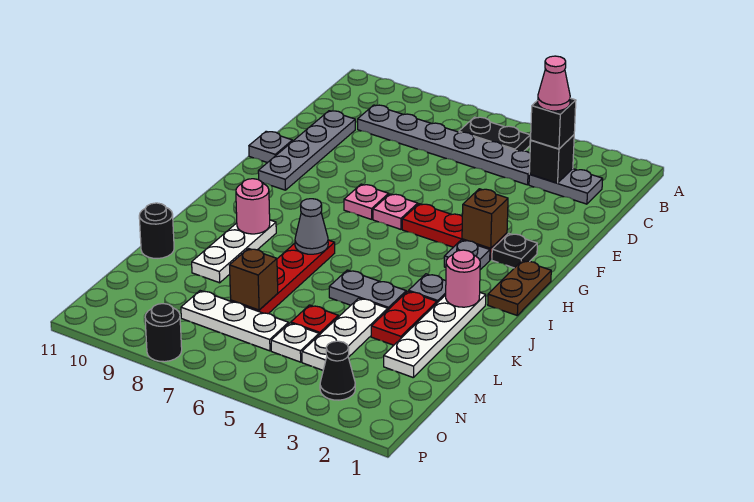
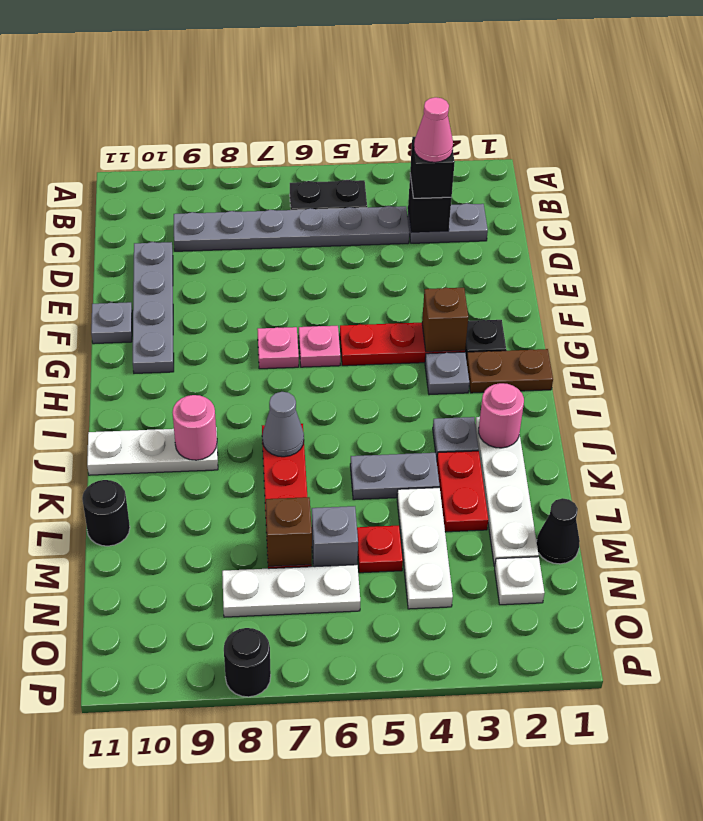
brown plate H1:I1 level 1 -> brown plate H1:H2 level 1
white plate J9:L9 level 1 -> white plate J9:J11 level 1
none -> grey brick M6 level 1
white plate N5 level 1 -> white plate N2 level 1
black cone O3 level 1 -> black cone M1 level 1

